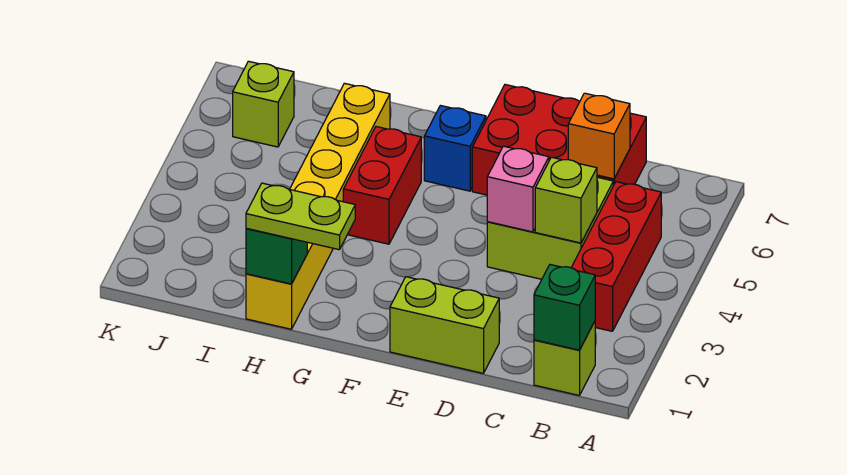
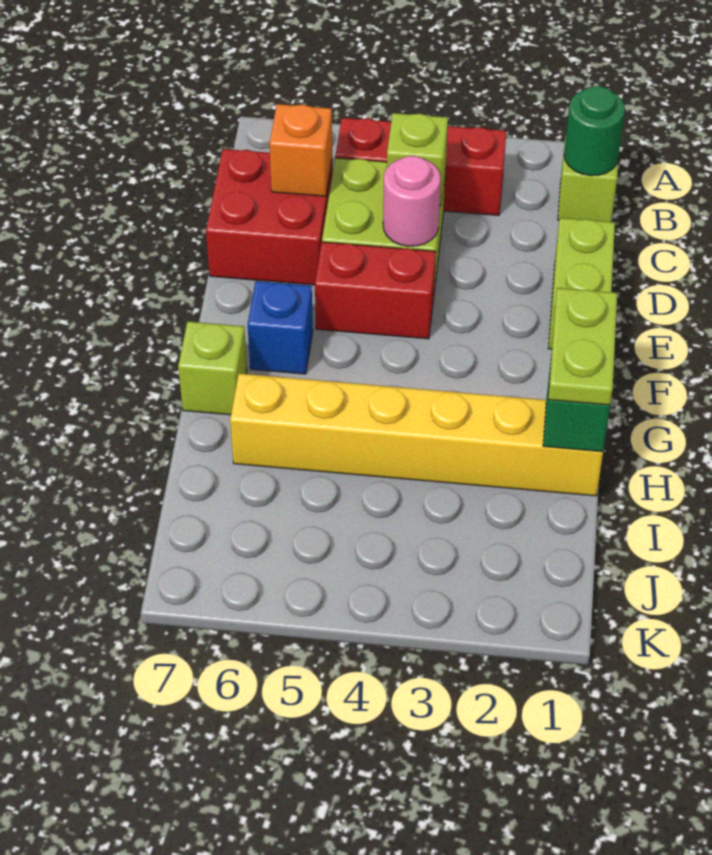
green brick B1 level 2 -> green round brick B1 level 2
red brick C6:E7 level 1 -> red brick C6:D7 level 1
pink brick D4 level 2 -> pink round brick D4 level 2
red brick G4:G5 level 1 -> red brick E4:E5 level 1
lime brick J6 level 1 -> lime brick G7 level 1

